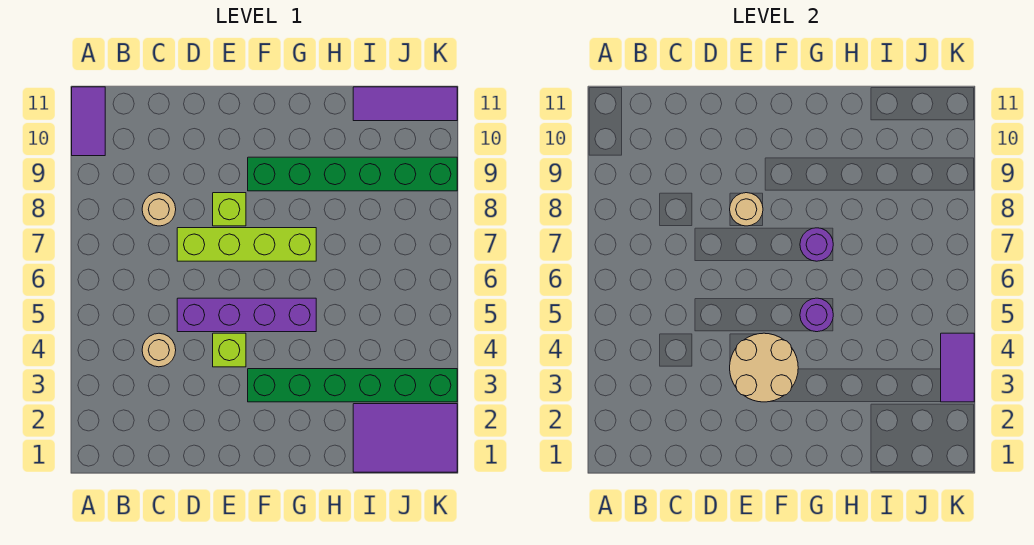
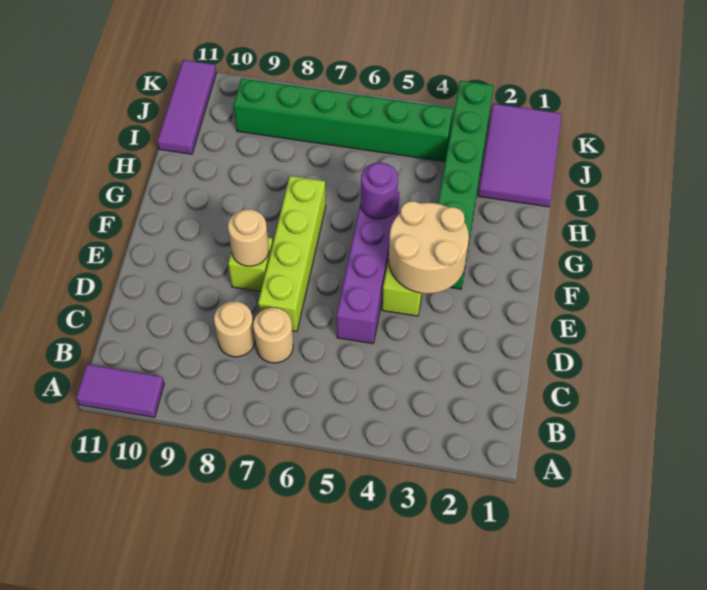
tan round brick C4 level 1 -> tan round brick C7 level 1
green brick F9:K9 level 1 -> green brick J4:J9 level 1
purple round brick G7 level 2 -> none
purple tile K3:K4 level 2 -> none

